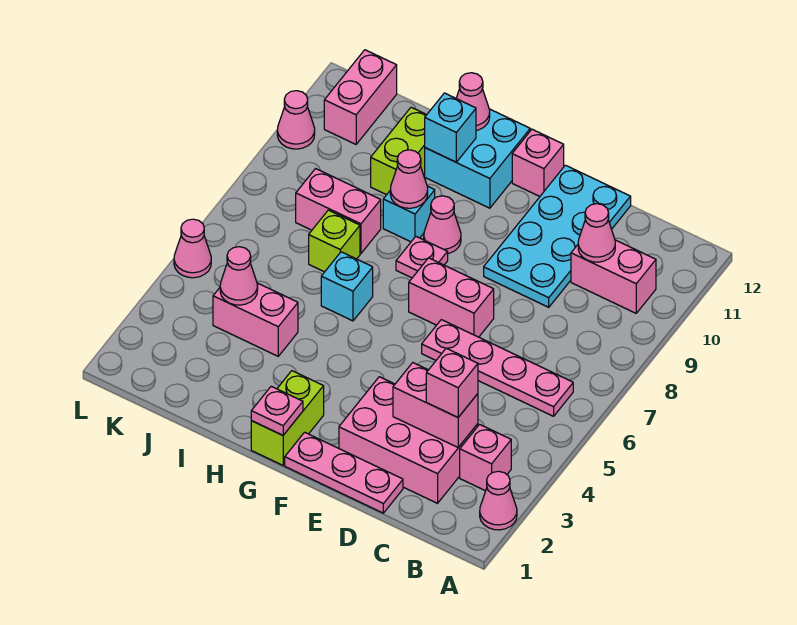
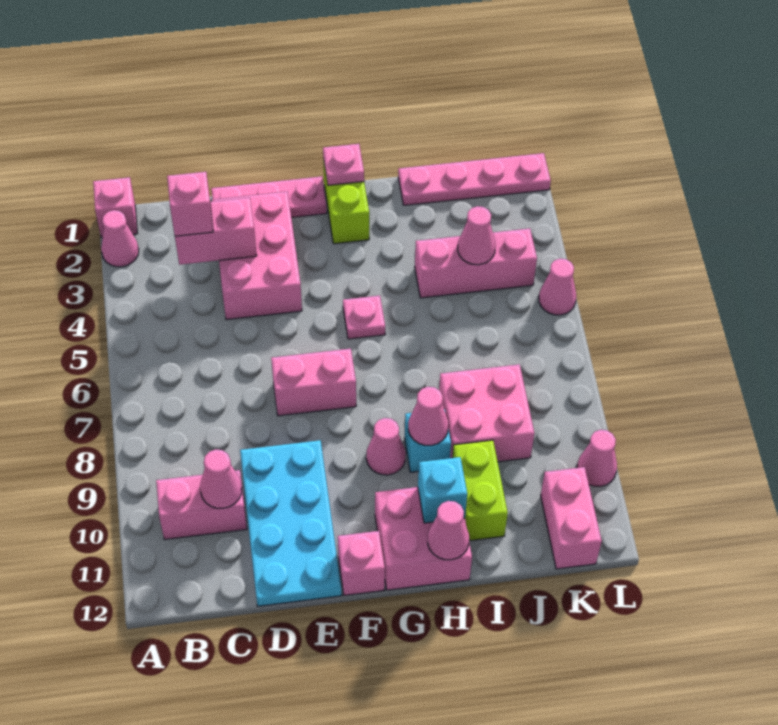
pink brick B3 level 1 -> pink brick A1 level 1
pink plate B6:E6 level 1 -> pink plate I1:L1 level 1
pink brick C2:E3 level 1 -> pink brick D2:E4 level 1
pink plate G8 level 1 -> pink plate G5 level 1
cyan brick G11:H12 level 1 -> pink brick G11:H12 level 1
cyan brick H6 level 1 -> none
pink brick I4:J4 level 1 -> pink brick I4:K4 level 1
lime brick I7 level 1 -> none
pink brick I8:J8 level 1 -> pink brick I8:J9 level 1

